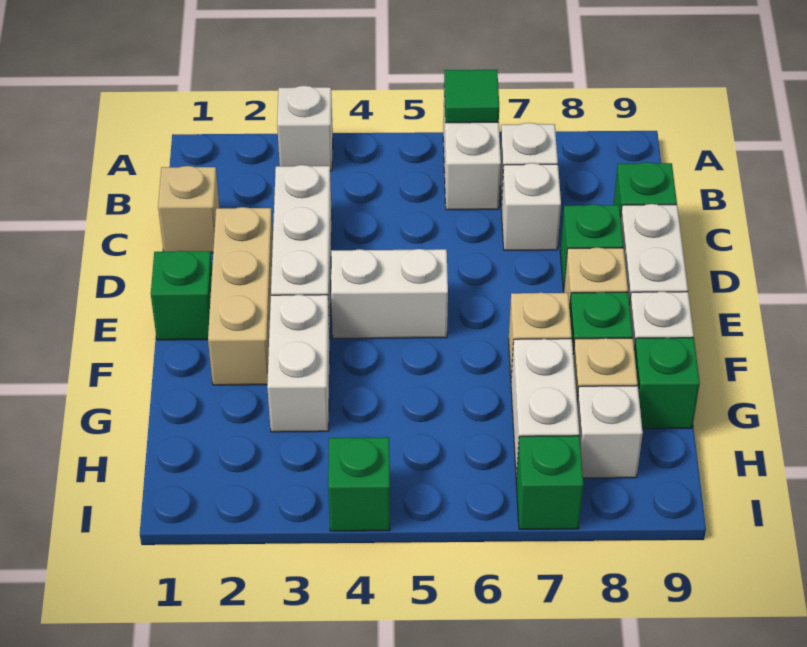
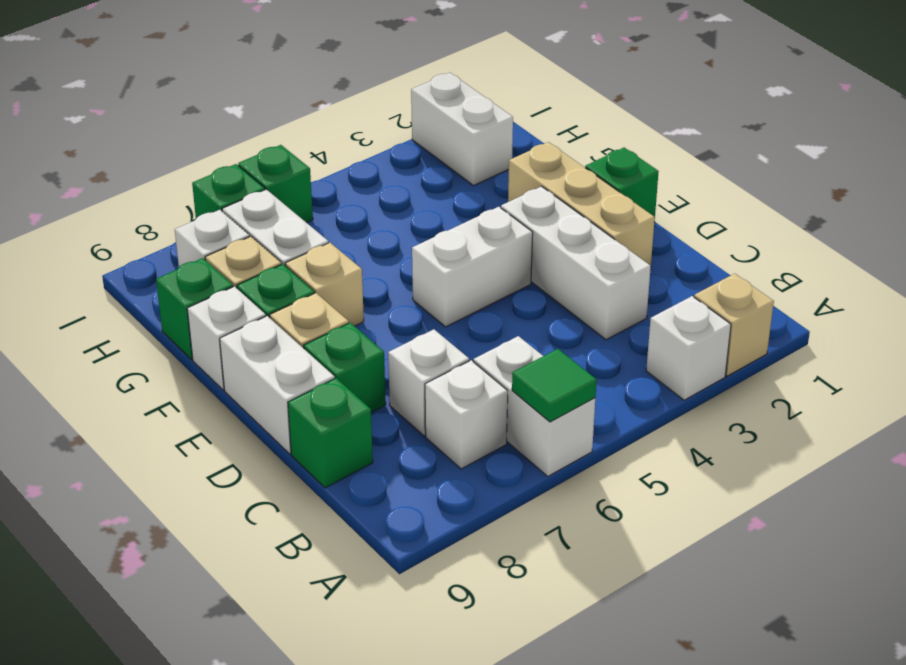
tan brick C1 level 1 -> tan brick A2 level 1
white brick F3:G3 level 1 -> white brick H2:I2 level 1
green brick I4 level 1 -> green brick I6 level 1

